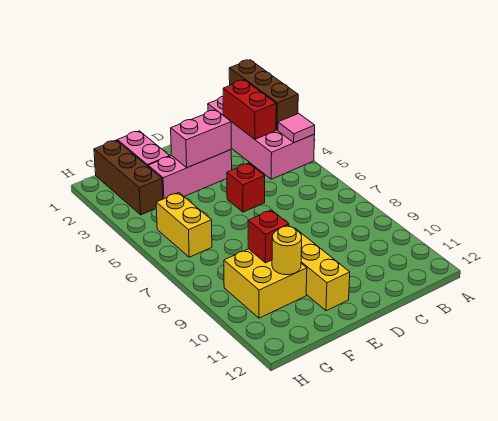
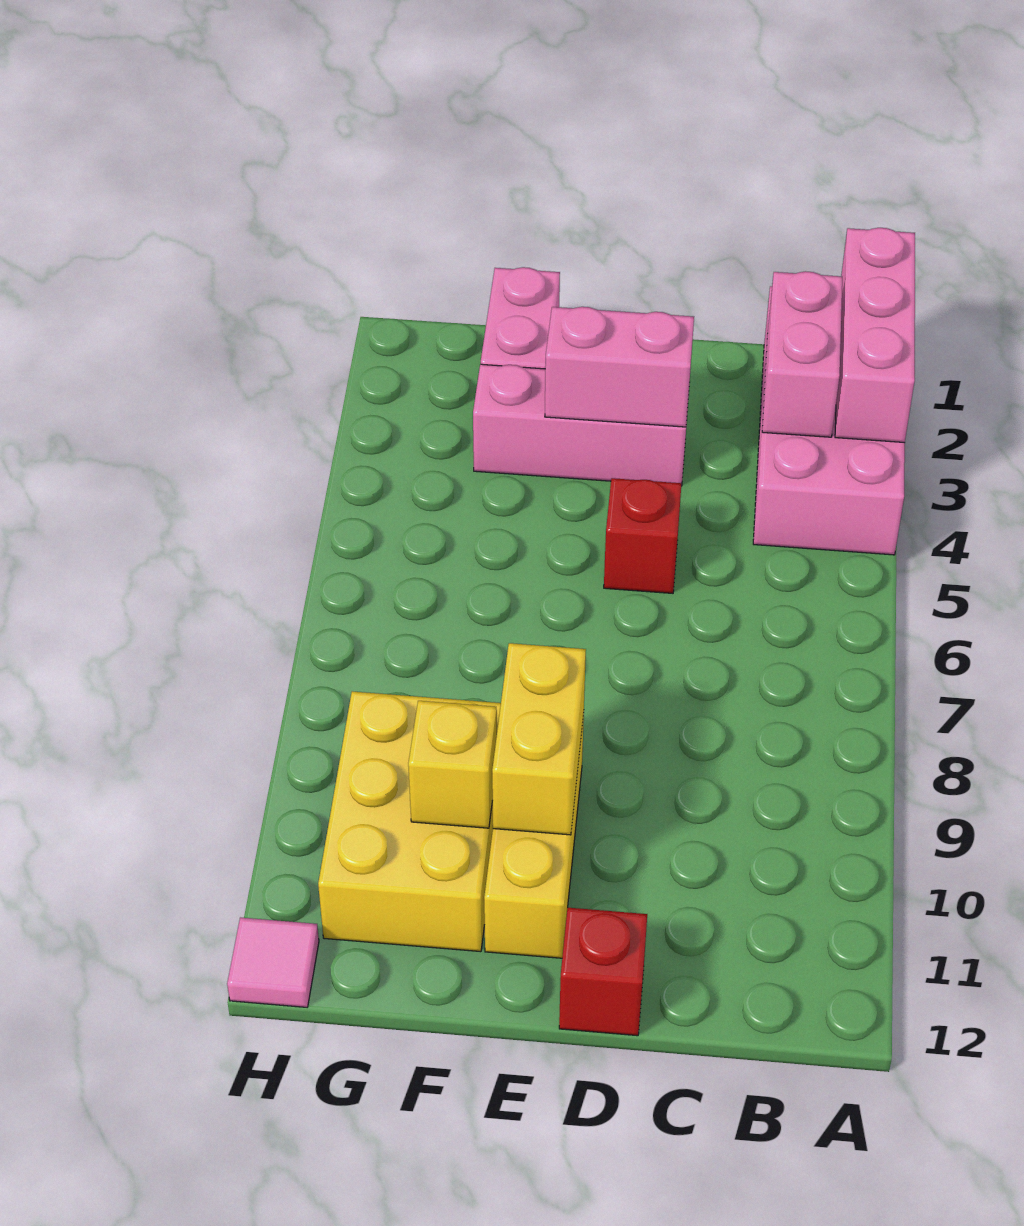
brown brick A1:A3 level 2 -> pink brick A1:A3 level 2
pink tile A4 level 2 -> pink tile H12 level 1
red brick B2:B3 level 2 -> pink brick B2:B3 level 2
yellow brick F9:G10 level 1 -> yellow brick F9:G11 level 1
red brick F9 level 2 -> red brick D12 level 1
yellow round brick F10 level 2 -> yellow brick F10 level 2
brown brick G1:G3 level 1 -> none
yellow brick G5:G6 level 1 -> yellow brick E9:E10 level 2

